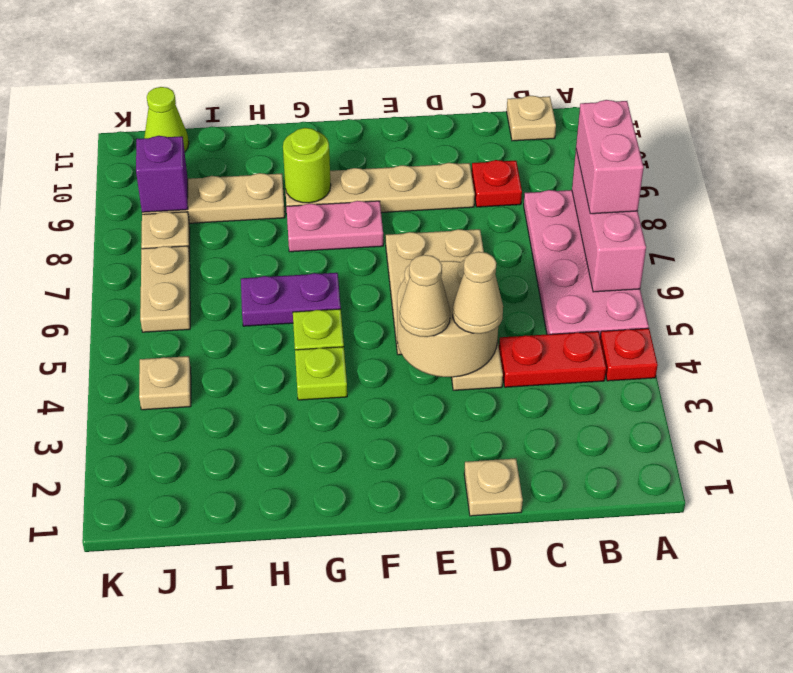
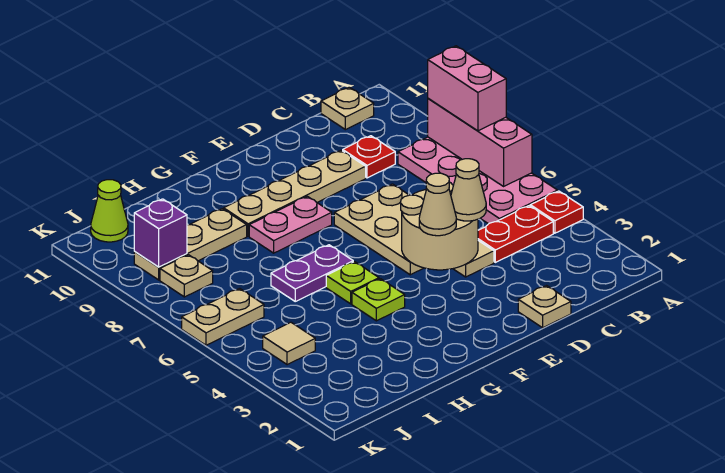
lime round brick G9 level 2 -> none
tan plate J4 level 1 -> tan tile J4 level 1
tan plate J6:J7 level 1 -> tan plate J6:K6 level 1

